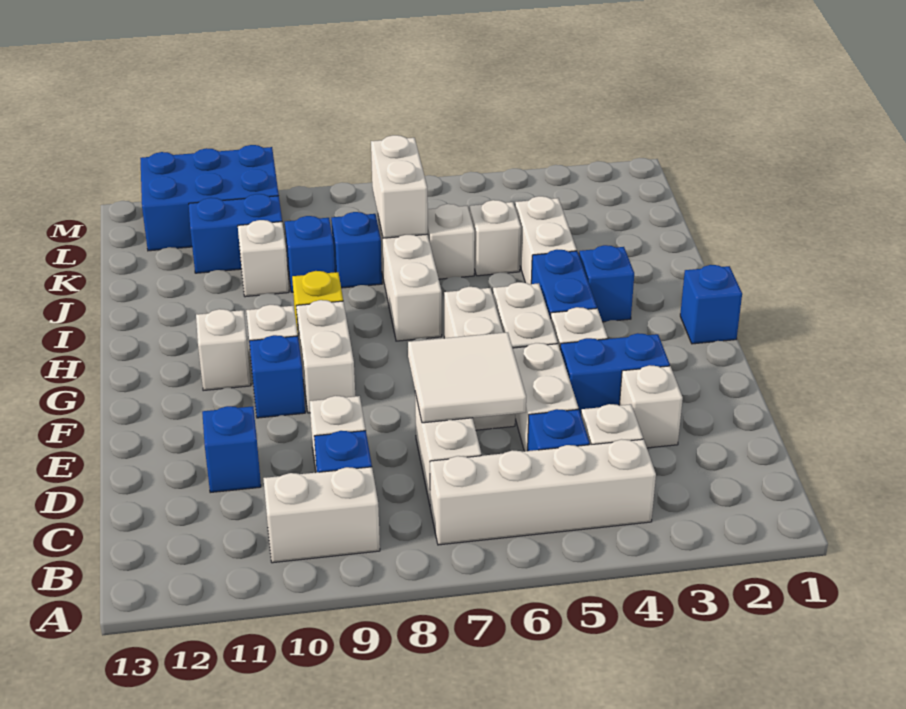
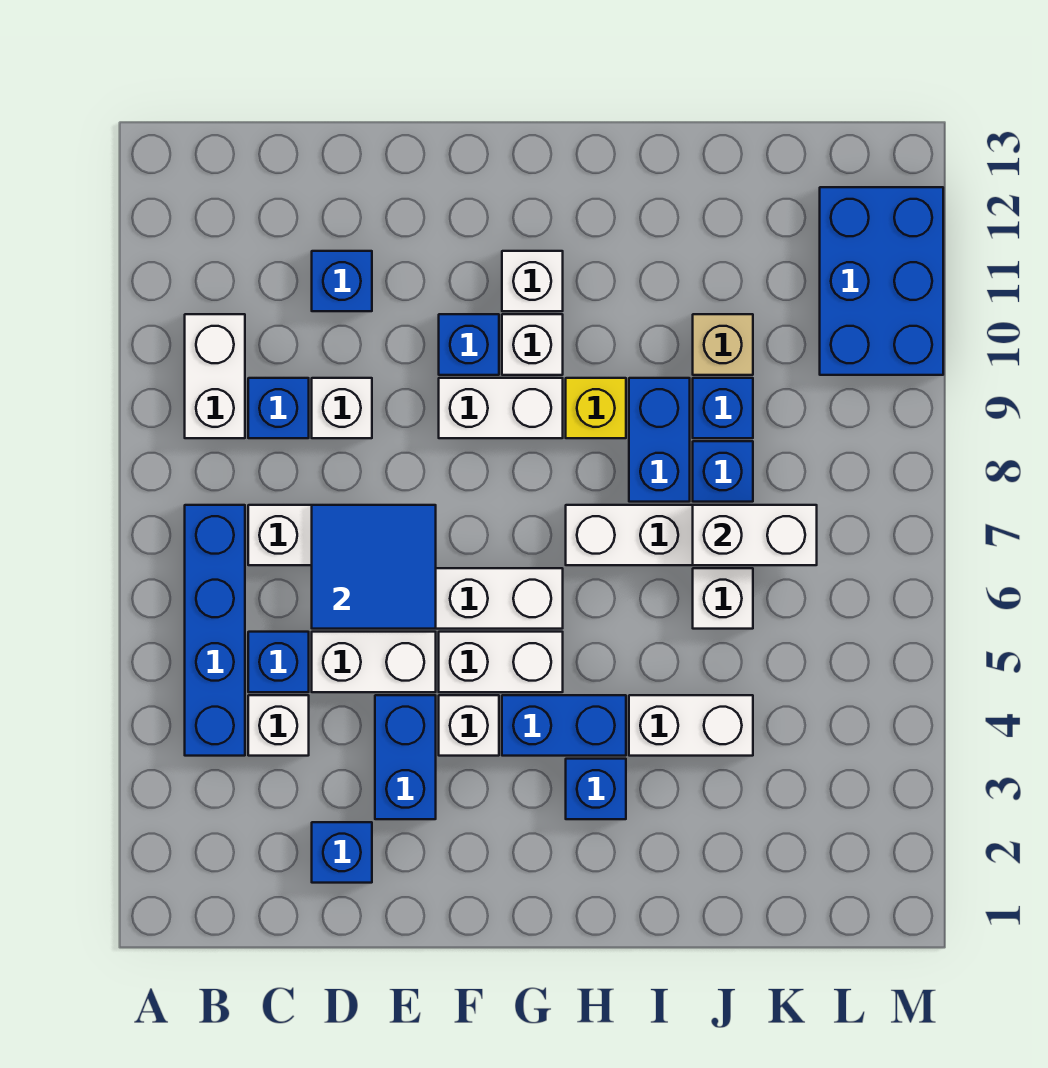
white brick B4:B7 level 1 -> blue brick B4:B7 level 1
white brick D3 level 1 -> none
white tile D6:E7 level 2 -> blue tile D6:E7 level 2
blue brick G1 level 1 -> blue brick D2 level 1
white brick J5 level 1 -> none
white brick J10 level 1 -> tan brick J10 level 1
blue brick K10:K11 level 1 -> blue brick I8:I9 level 1

